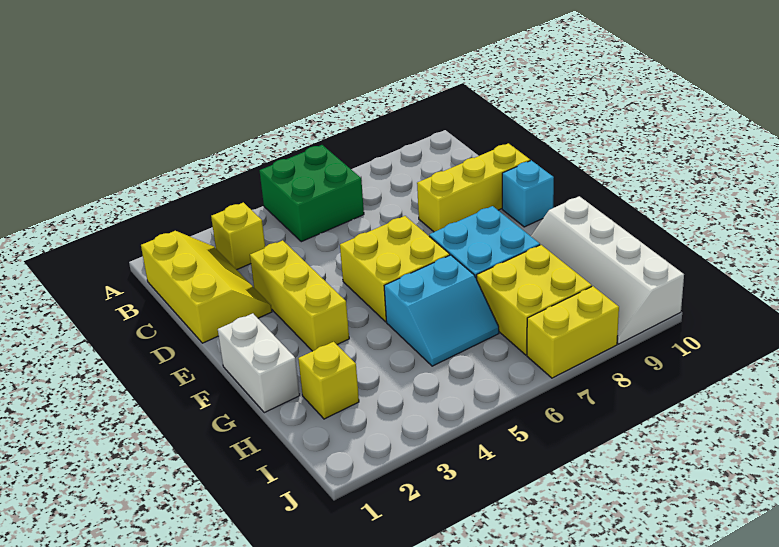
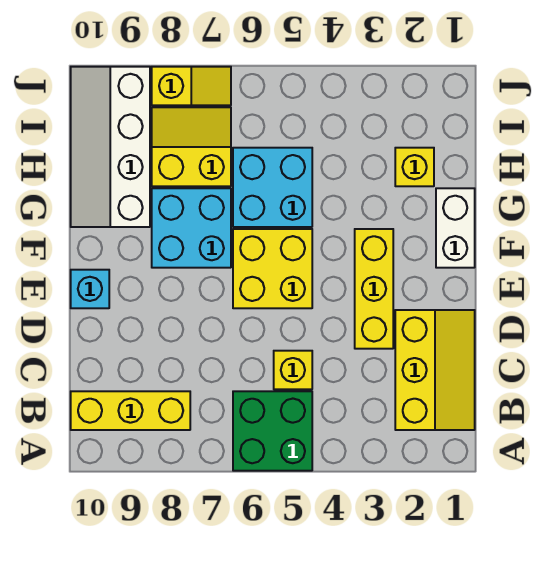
yellow slope B1:D2 level 1 top 1 -> yellow slope B1:D2 level 1 top 2
yellow brick B3 level 1 -> yellow brick C5 level 1
yellow brick D8:D10 level 1 -> yellow brick B8:B10 level 1
cyan slope G5:H6 level 1 top G -> cyan brick G5:H6 level 1
white slope G9:J10 level 1 top 10 -> white slope G9:J10 level 1 top 9
yellow brick H7:I8 level 1 -> yellow slope H7:I8 level 1 top H
yellow brick J7:J8 level 1 -> yellow slope J7:J8 level 1 top 8

